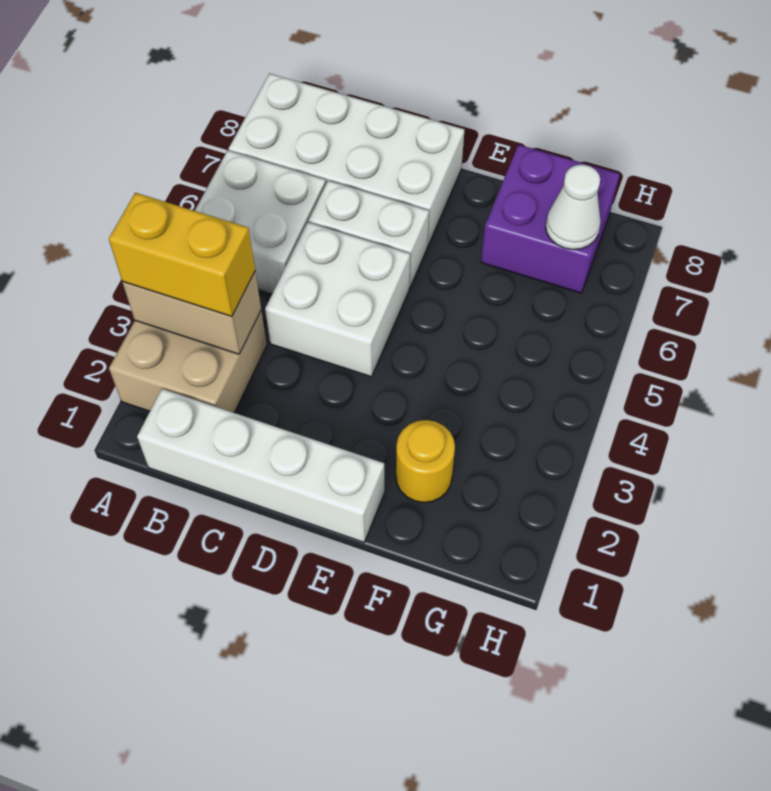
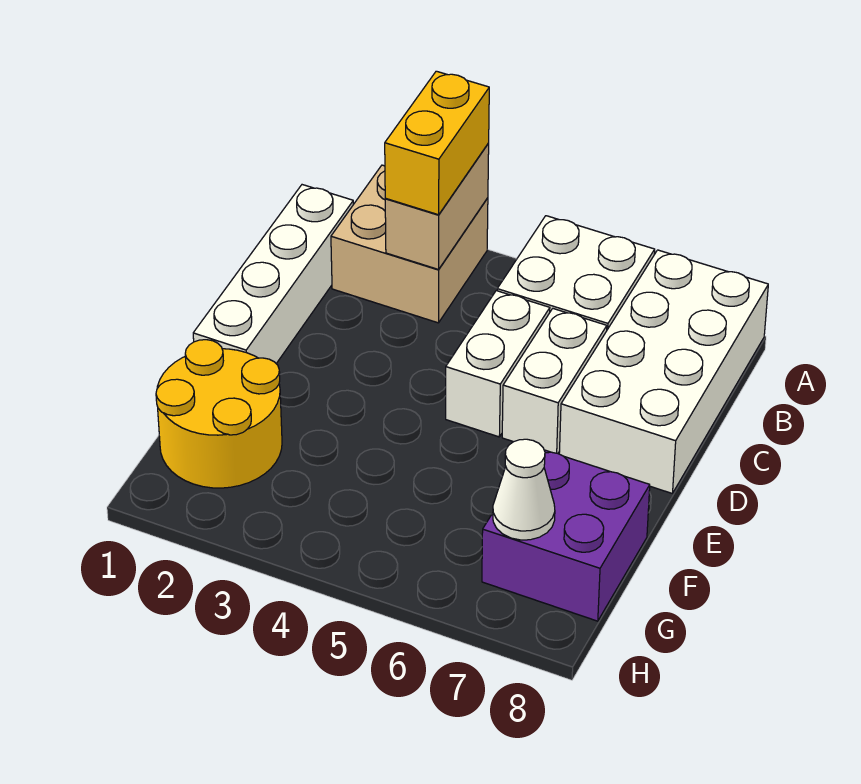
white brick C4:D5 level 1 -> white brick C5:D5 level 1
yellow round brick F2 level 1 -> yellow round brick F1:G2 level 1

